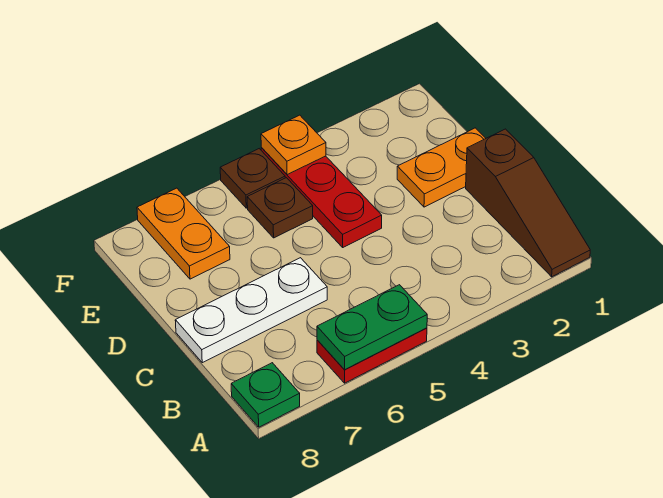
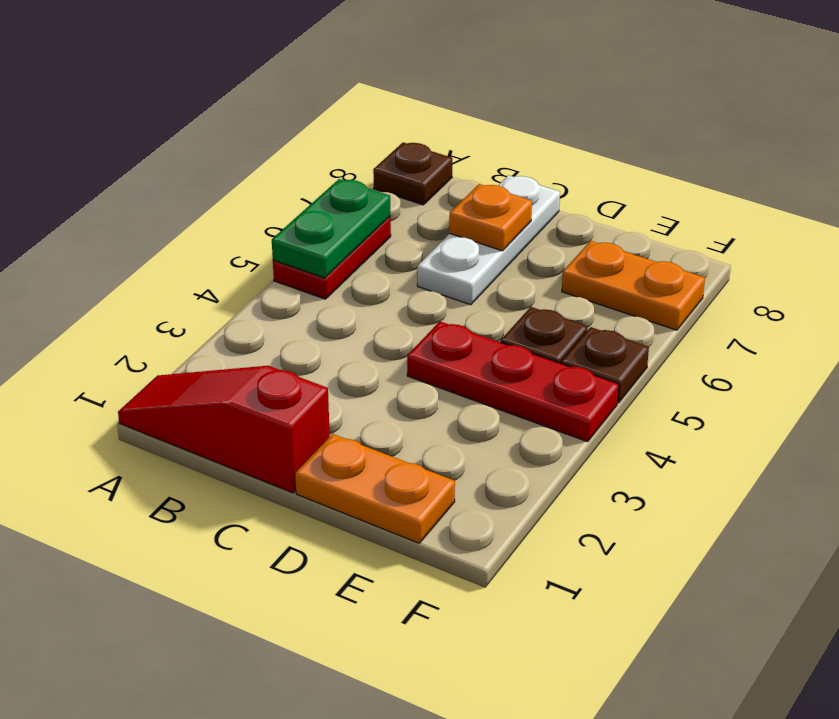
brown slope A1:C1 level 1 top C -> red slope A1:C1 level 1 top C
green plate A8 level 1 -> brown plate A8 level 1
orange plate D1:D2 level 1 -> orange plate D1:E1 level 1
orange plate F4 level 2 -> orange plate C7 level 2

